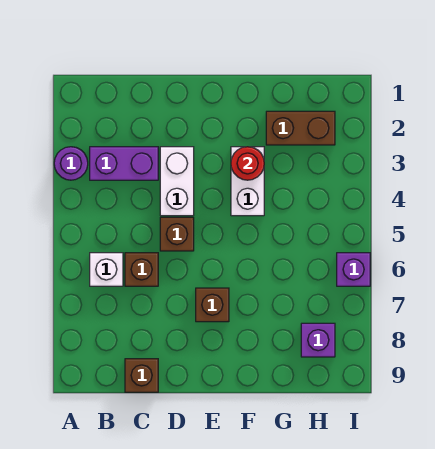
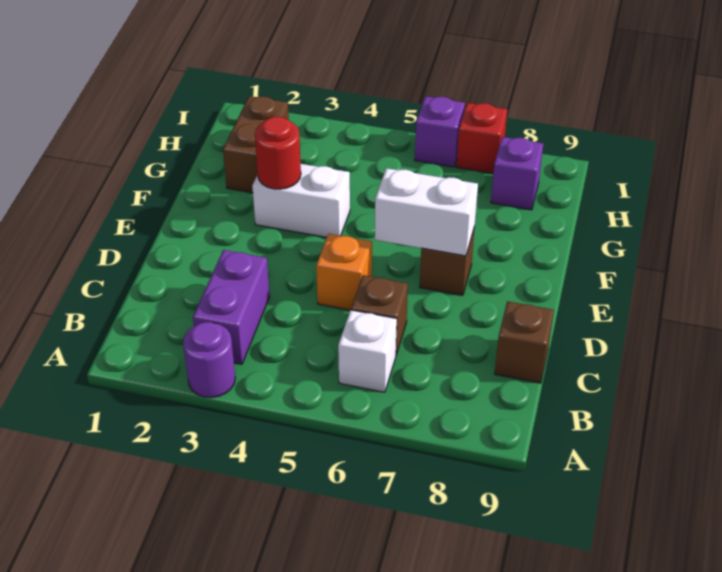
white brick D3:D4 level 1 -> white brick E6:E7 level 2
brown brick D5 level 1 -> orange brick D5 level 1
none -> red brick I7 level 1

